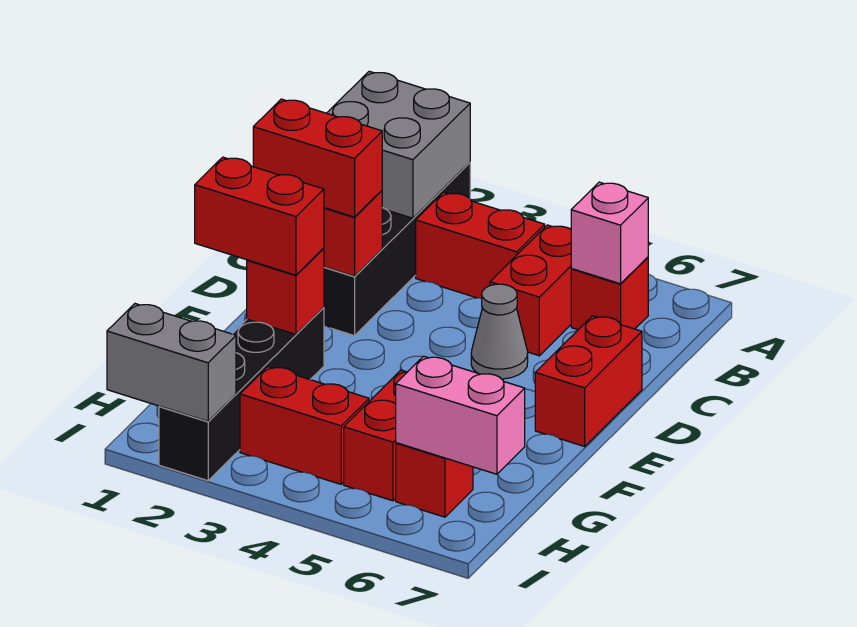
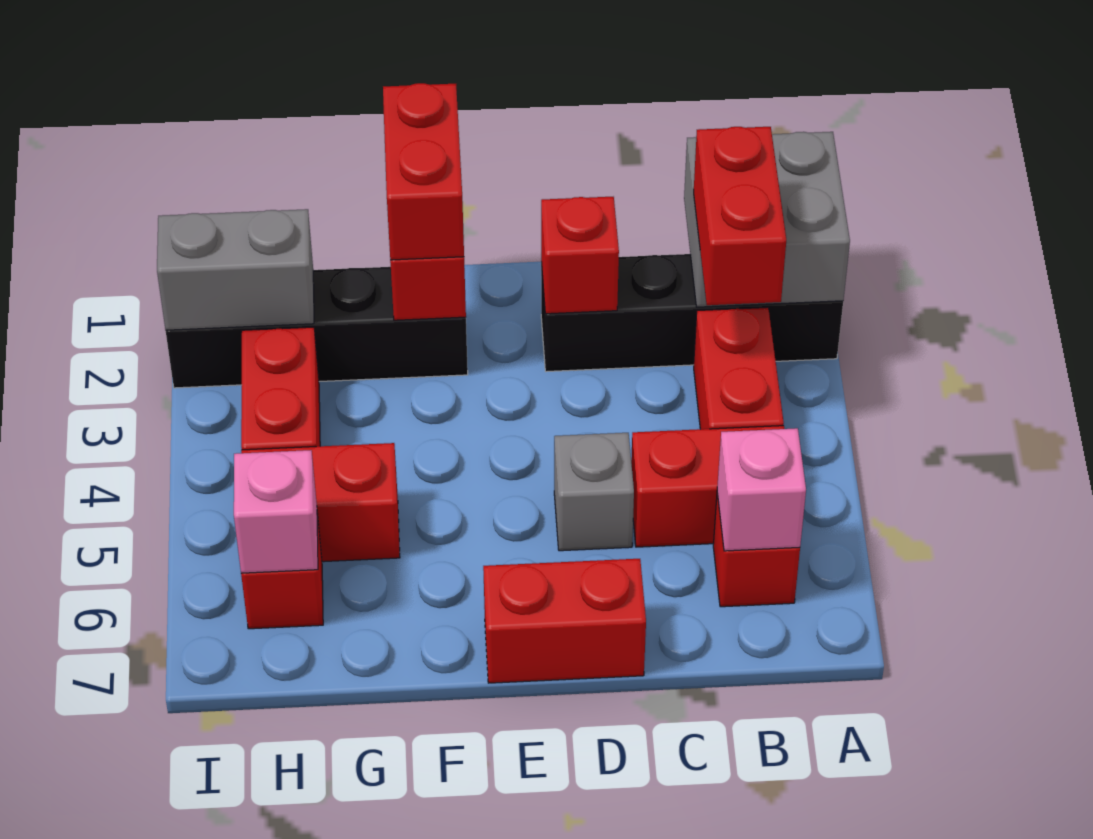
red brick D1:D2 level 3 -> red brick B2:B3 level 3
grey cone D5 level 1 -> grey brick D5 level 1
pink brick H6:H7 level 2 -> pink brick H6 level 2
grey brick I1:I2 level 2 -> grey brick H2:I2 level 2

